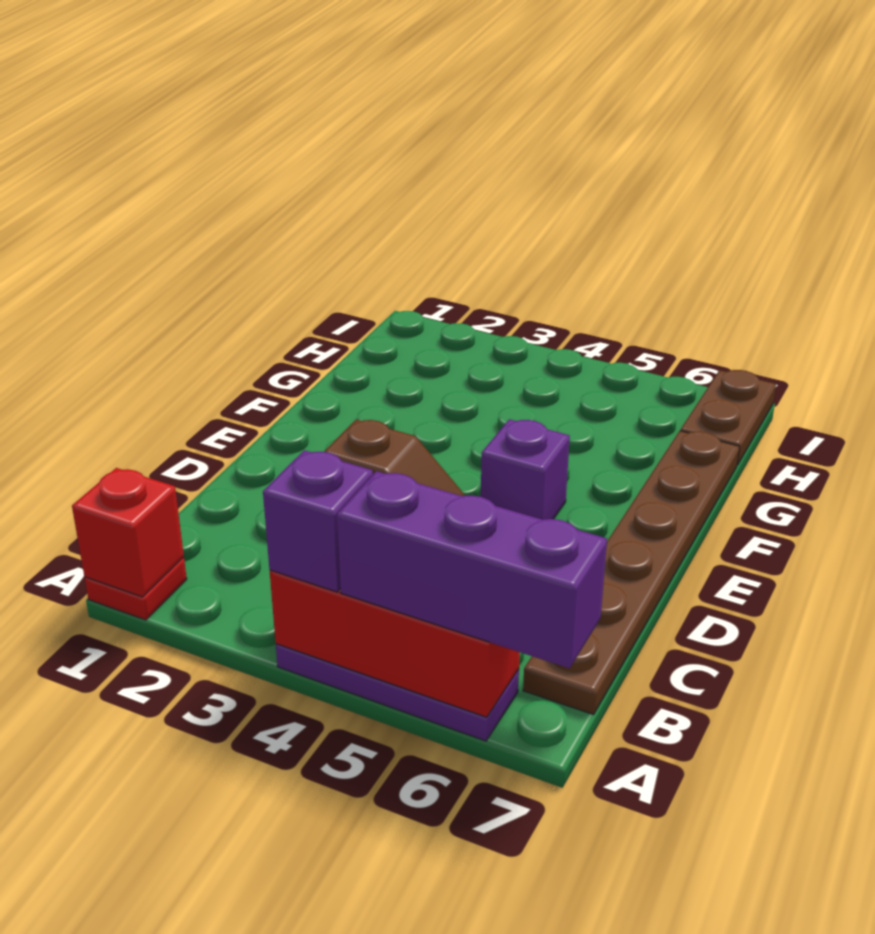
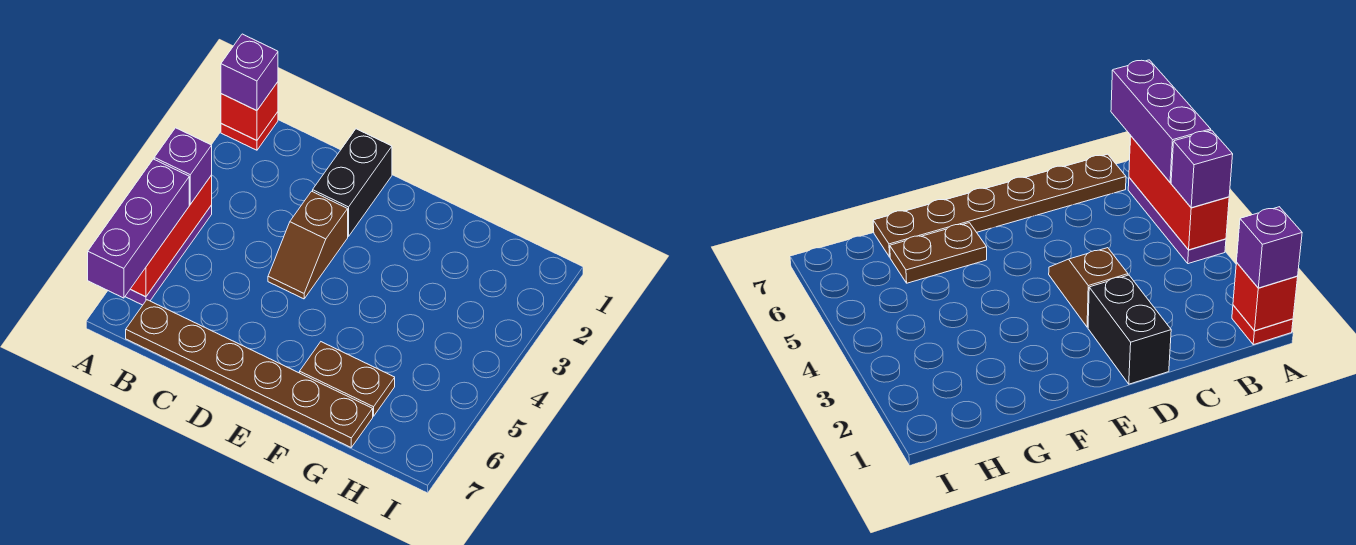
none -> black brick D1:D2 level 1
purple brick E5 level 1 -> purple brick A1 level 3
brown plate H7:I7 level 1 -> brown plate F6:G6 level 1

